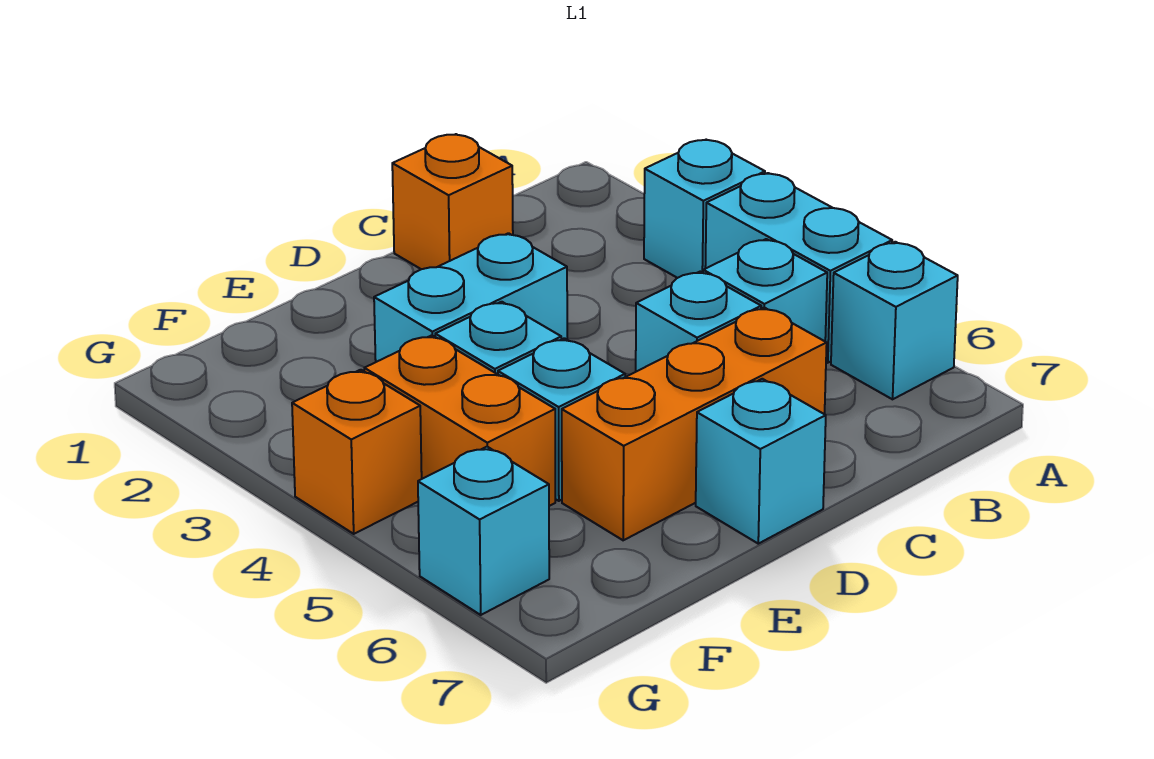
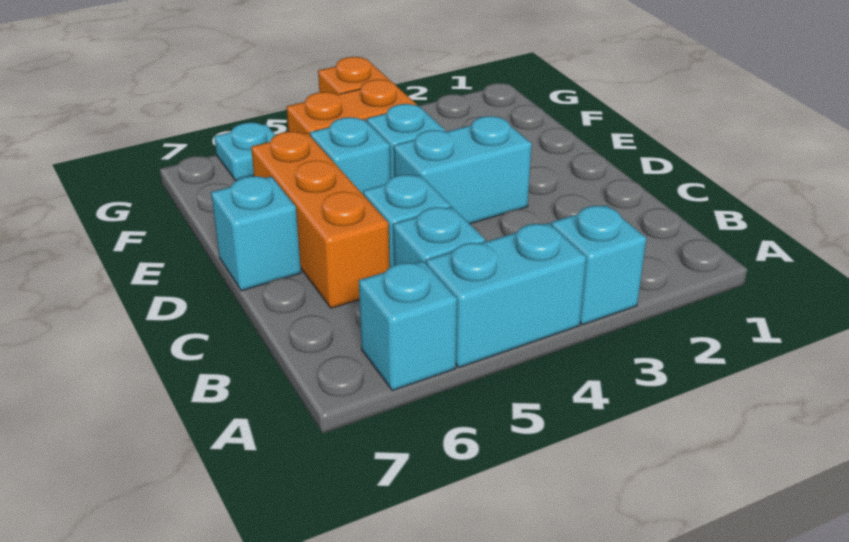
orange brick C1 level 1 -> none
cyan brick D3:E3 level 1 -> cyan brick D3:D4 level 1
cyan brick G6 level 1 -> cyan plate G6 level 1

